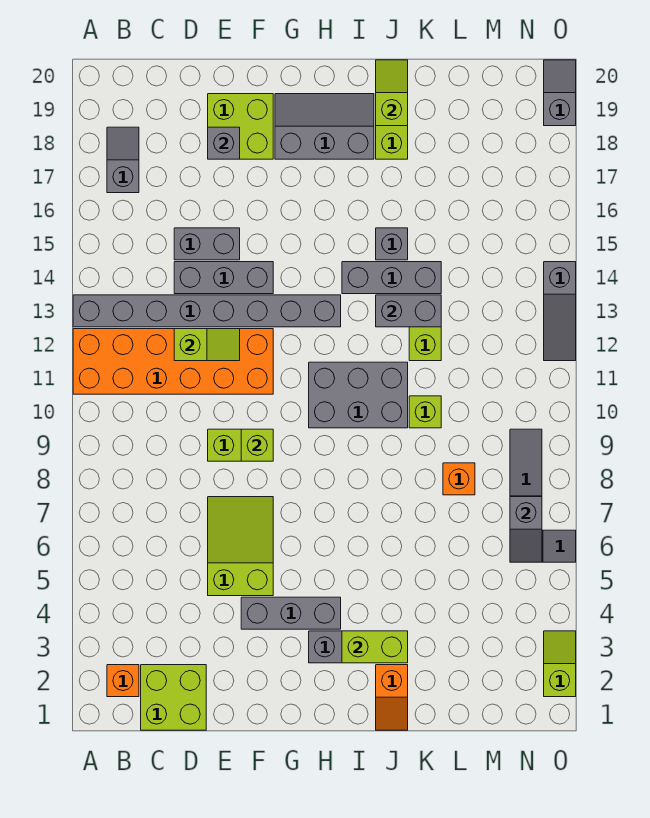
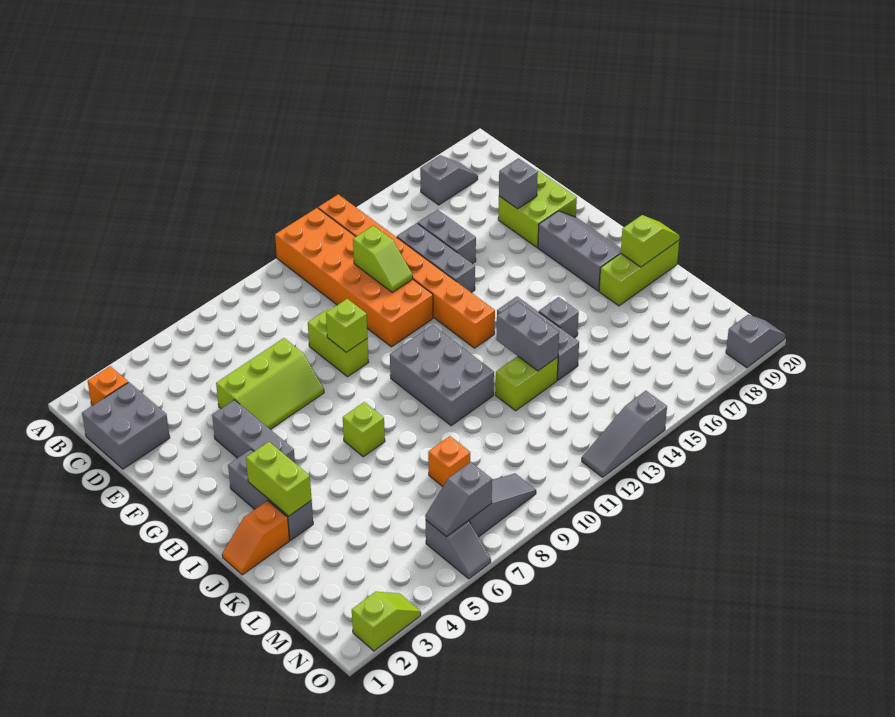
grey brick A13:H13 level 1 -> orange brick A13:H13 level 1
lime brick C1:D2 level 1 -> grey brick C1:D2 level 1
lime slope E5:F7 level 1 top 5 -> lime slope E5:F7 level 1 top E
lime brick K10 level 1 -> lime brick I7 level 1

